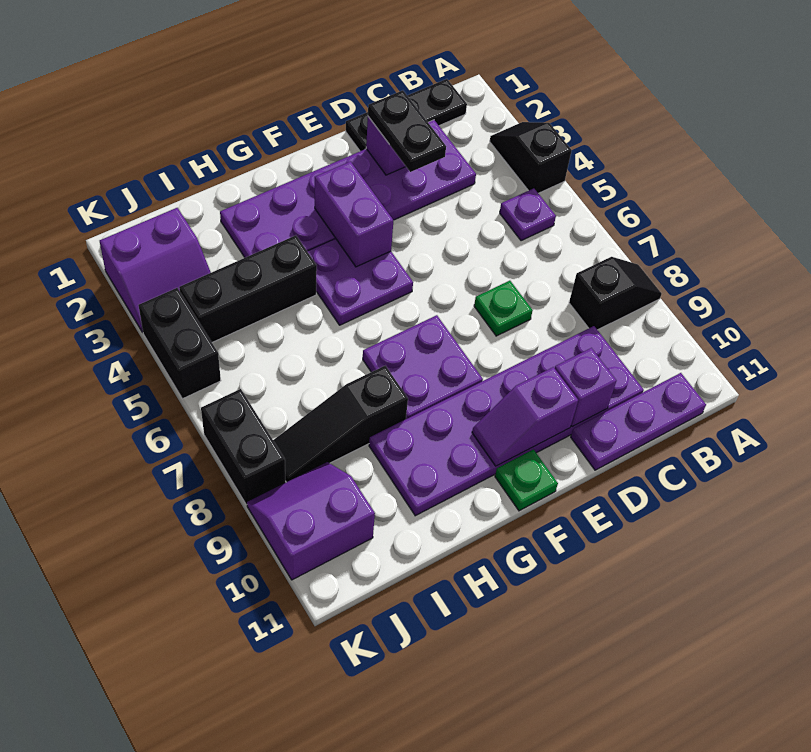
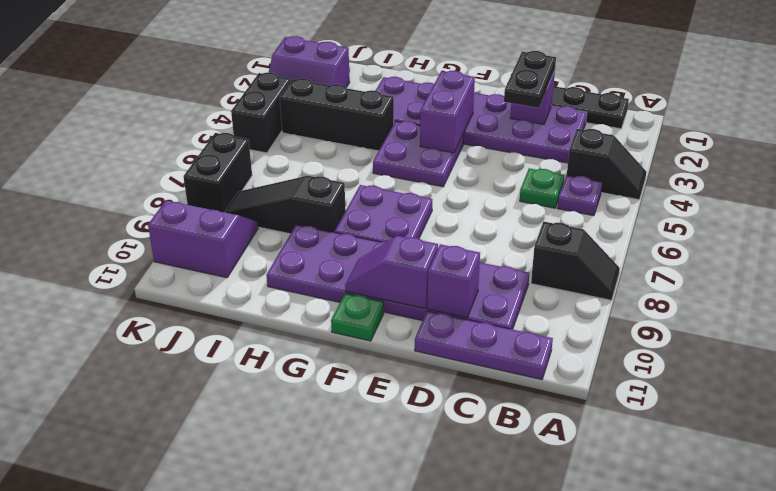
black slope A3:A4 level 1 top 4 -> black slope A4:B4 level 1 top B
green plate D7 level 1 -> green plate C5 level 1

